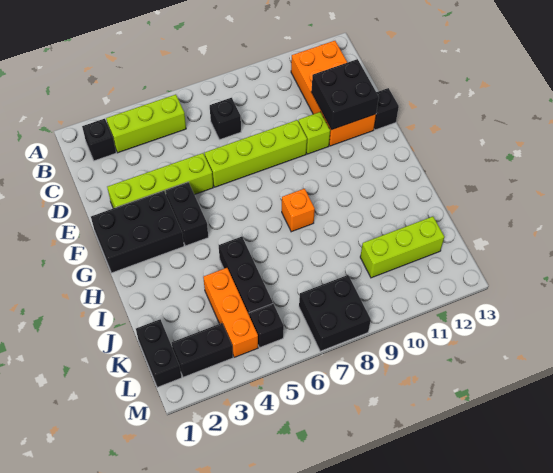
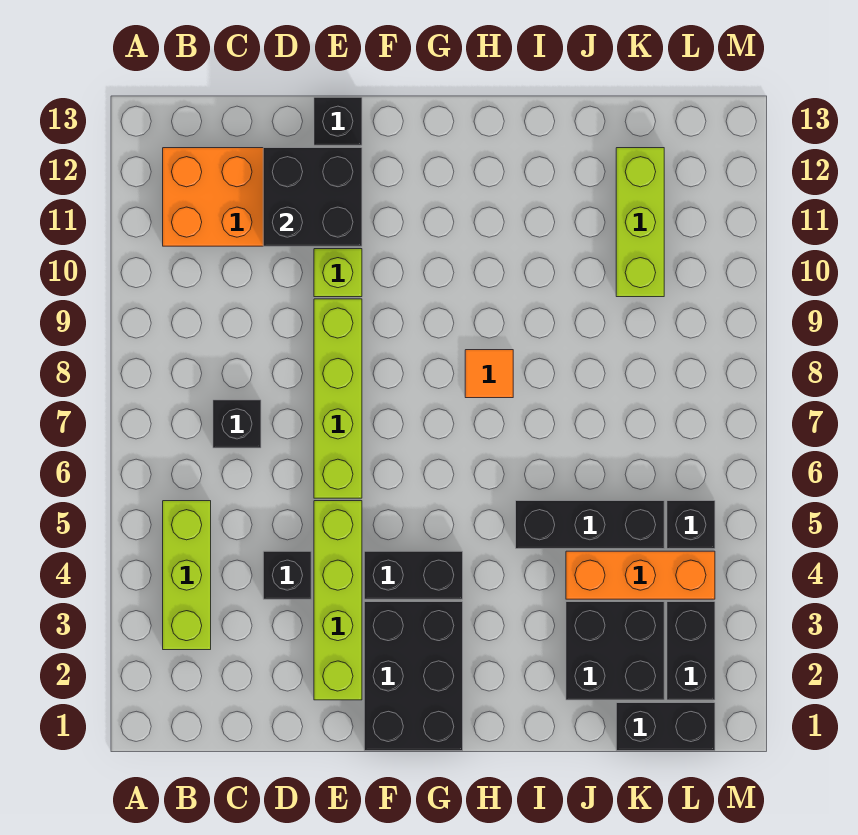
black brick B2 level 1 -> black brick D4 level 1
orange brick H8 level 1 -> orange tile H8 level 1
black brick L7:M8 level 1 -> black brick J2:K3 level 1

